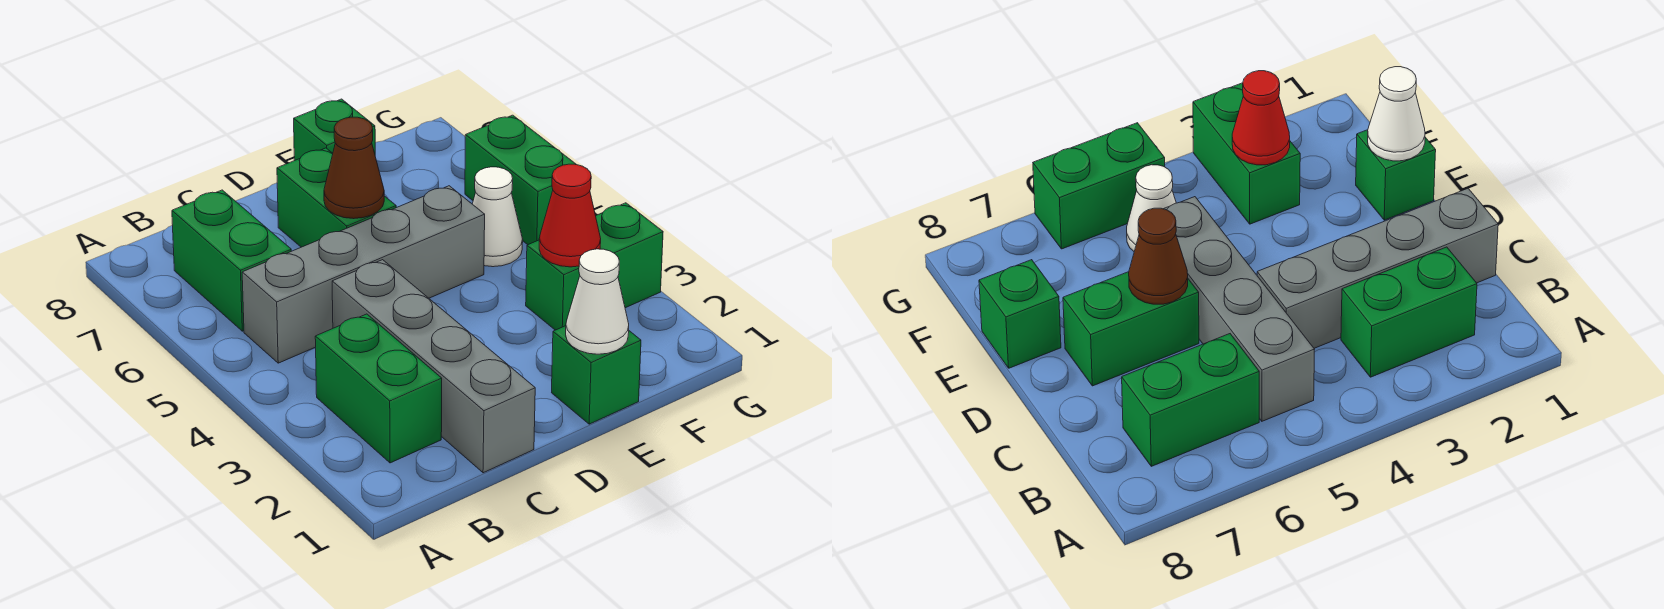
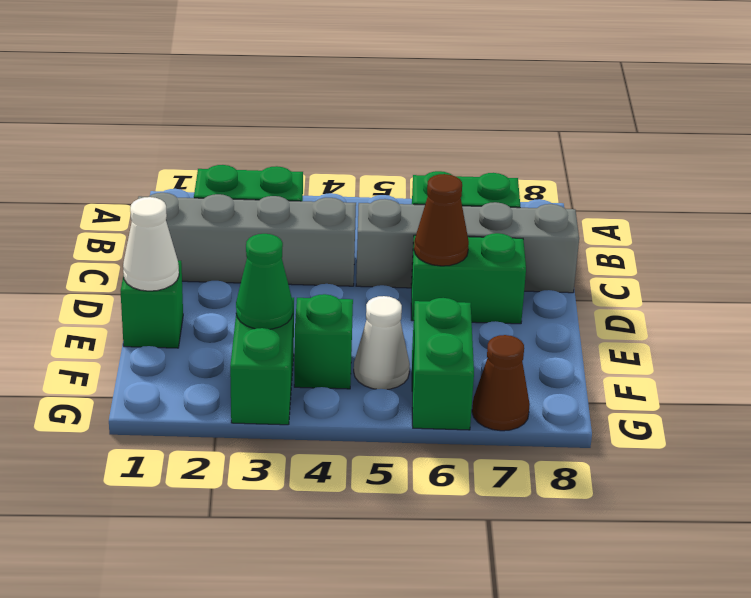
grey brick B5:E5 level 1 -> grey brick C5:C8 level 1
green brick E8 level 1 -> green brick F4 level 1
red cone F3 level 2 -> green cone F3 level 2
green brick G5:G6 level 1 -> green brick F6:G6 level 1
none -> brown cone G7 level 1

